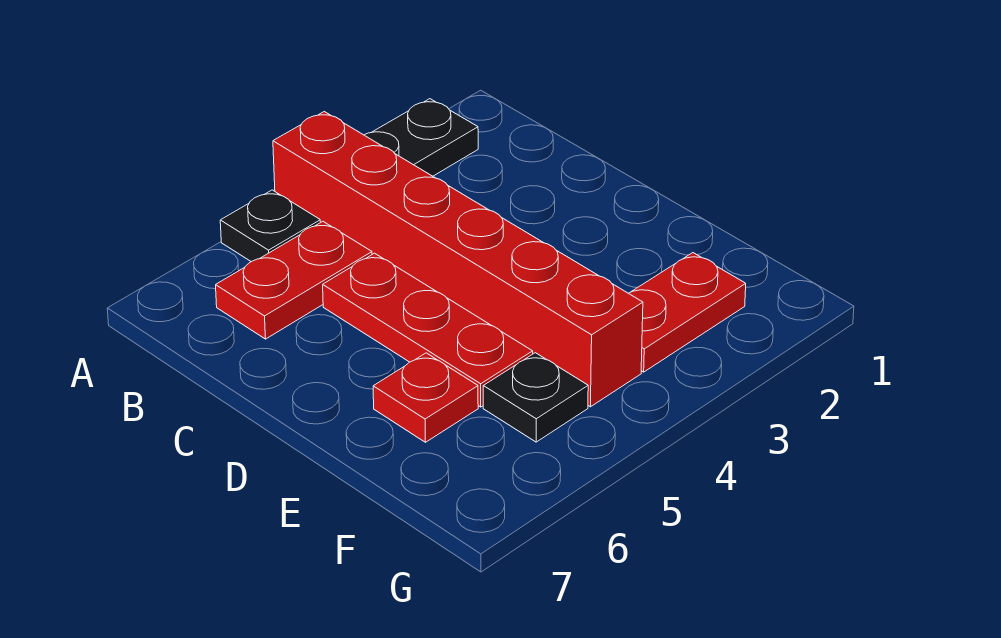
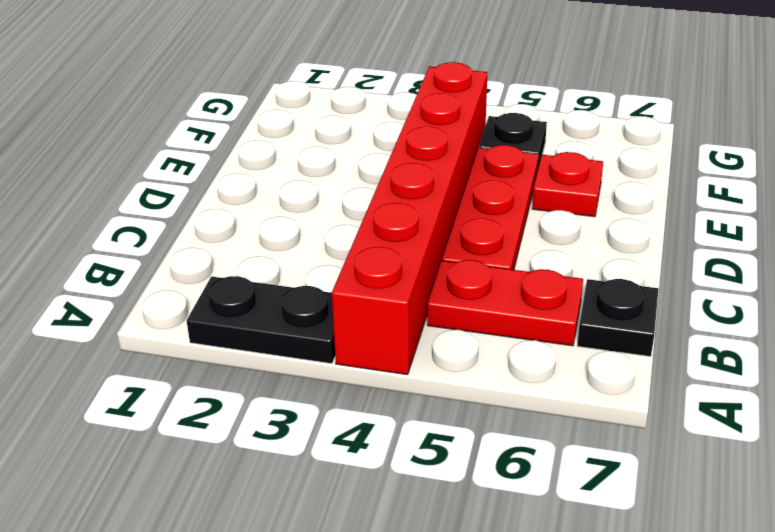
black plate A5 level 1 -> black plate B7 level 1
red plate F2:F3 level 1 -> none

